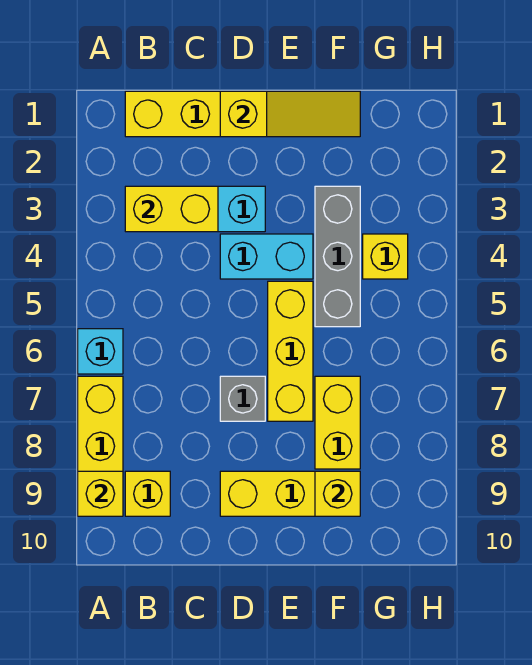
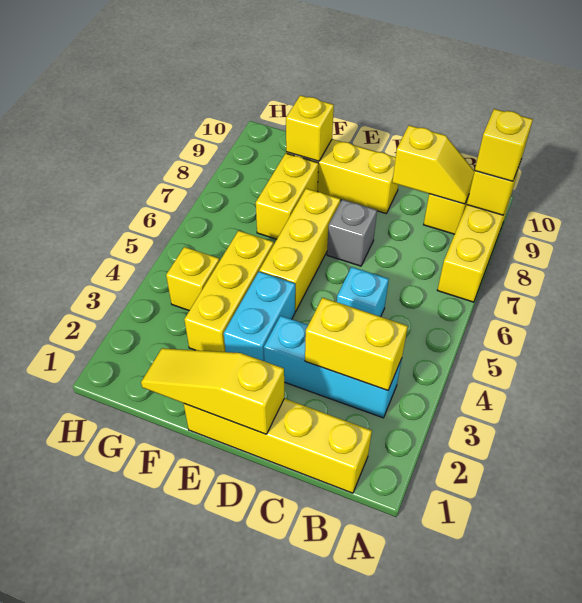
cyan brick A6 level 1 -> cyan brick C5 level 1
none -> yellow brick A9 level 3
none -> yellow slope B9:C9 level 2 top C
cyan brick D4:E4 level 1 -> cyan brick E3:E4 level 1
grey brick F3:F5 level 1 -> yellow brick F3:F5 level 1

